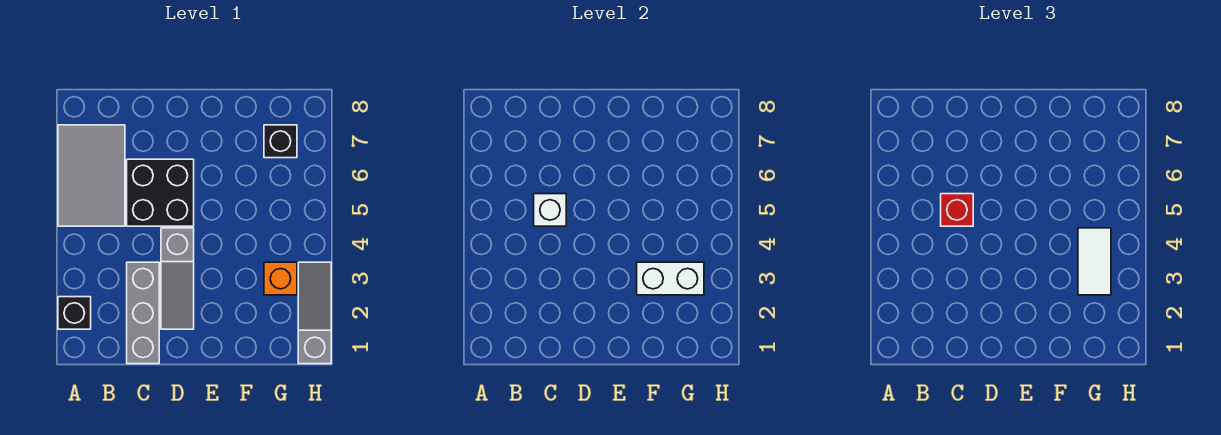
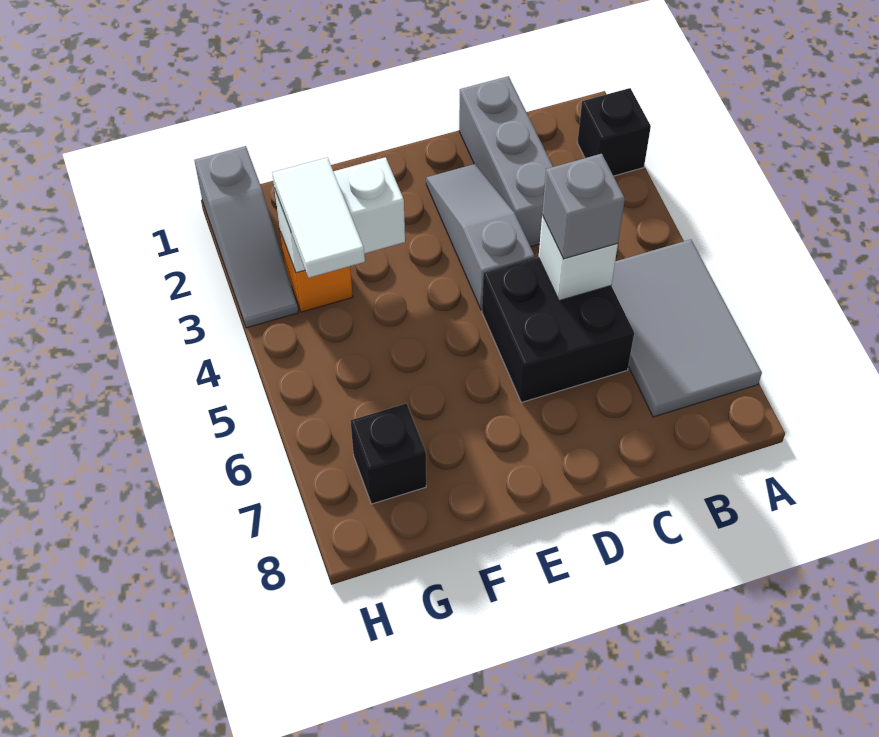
red brick C5 level 3 -> grey brick C5 level 3

